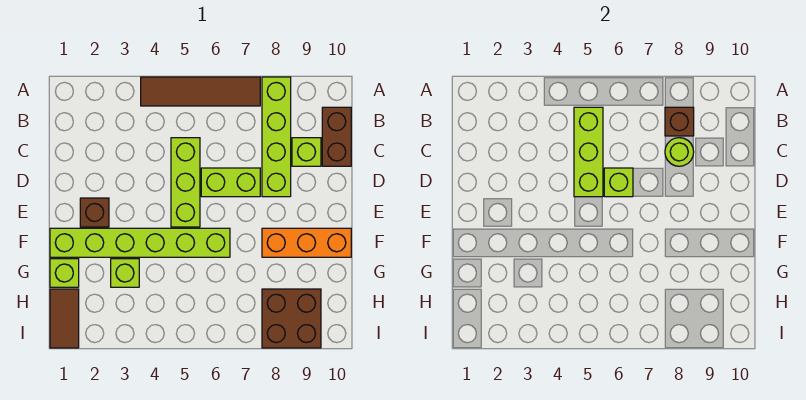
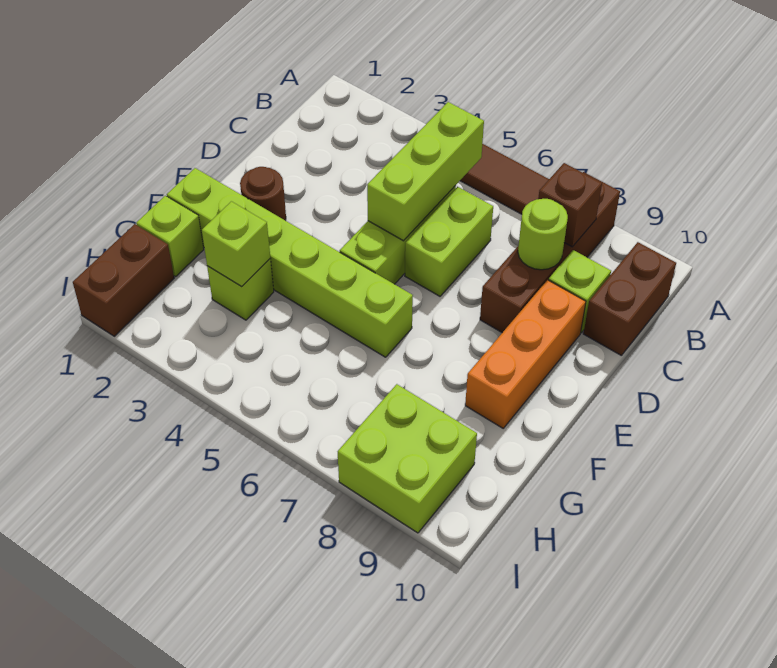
lime brick A8:D8 level 1 -> brown brick A8:D8 level 1
lime brick D6:D7 level 1 -> lime brick C6:D6 level 1
lime brick D6 level 2 -> lime brick G3 level 2
brown brick E2 level 1 -> brown round brick E2 level 1
orange brick F8:F10 level 1 -> orange brick D9:F9 level 1
brown tile H1:I1 level 1 -> brown brick H1:I1 level 1
brown brick H8:I9 level 1 -> lime brick H8:I9 level 1

